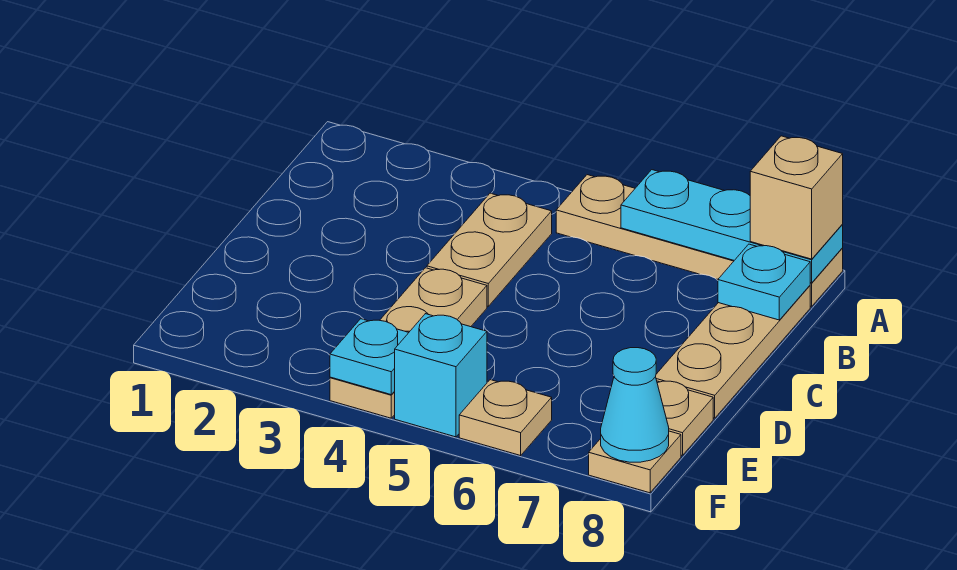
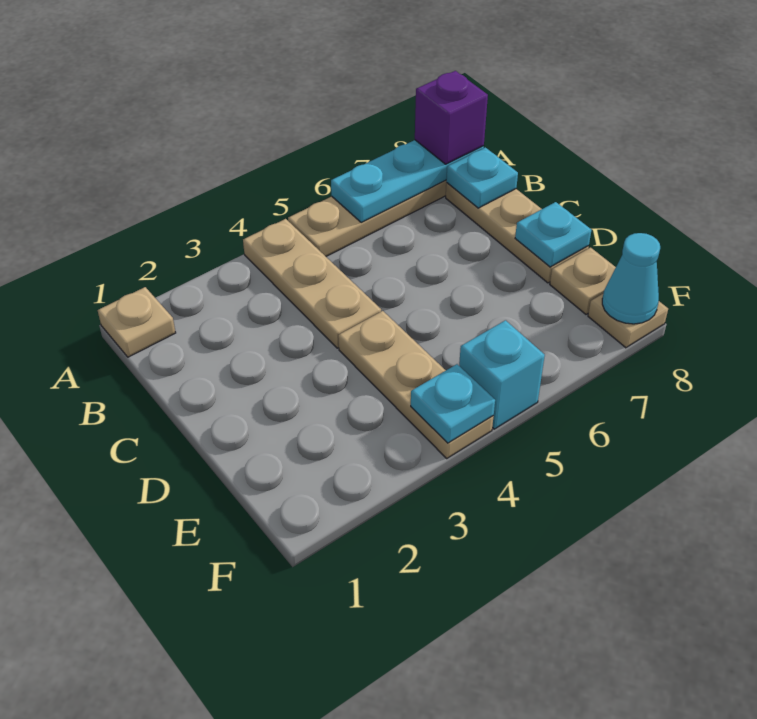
tan brick A8 level 3 -> purple brick A8 level 3
tan plate B4:C4 level 1 -> tan plate A4:C4 level 1
none -> cyan plate D8 level 2
tan plate F6 level 1 -> tan plate A1 level 1

